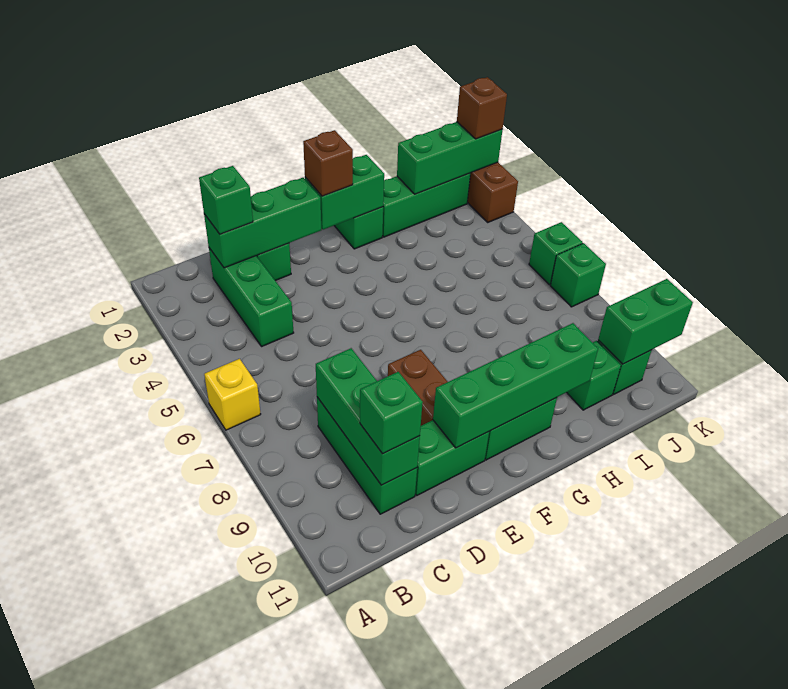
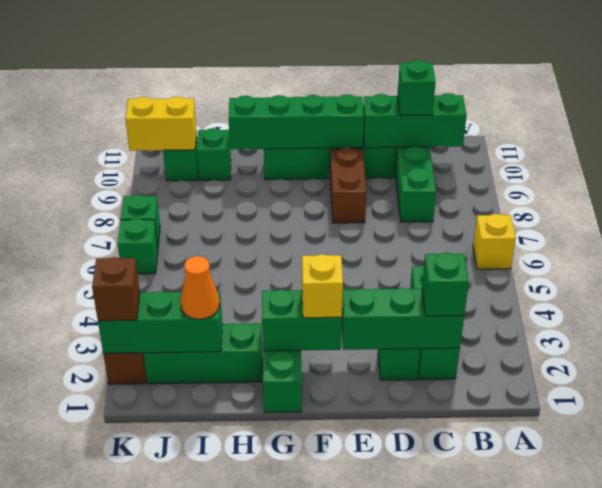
green brick C8:C10 level 2 -> green brick B10:D10 level 2
brown brick F2 level 3 -> yellow brick F2 level 3
none -> orange cone I2 level 3
green brick J10:K10 level 2 -> yellow brick J10:K10 level 2

